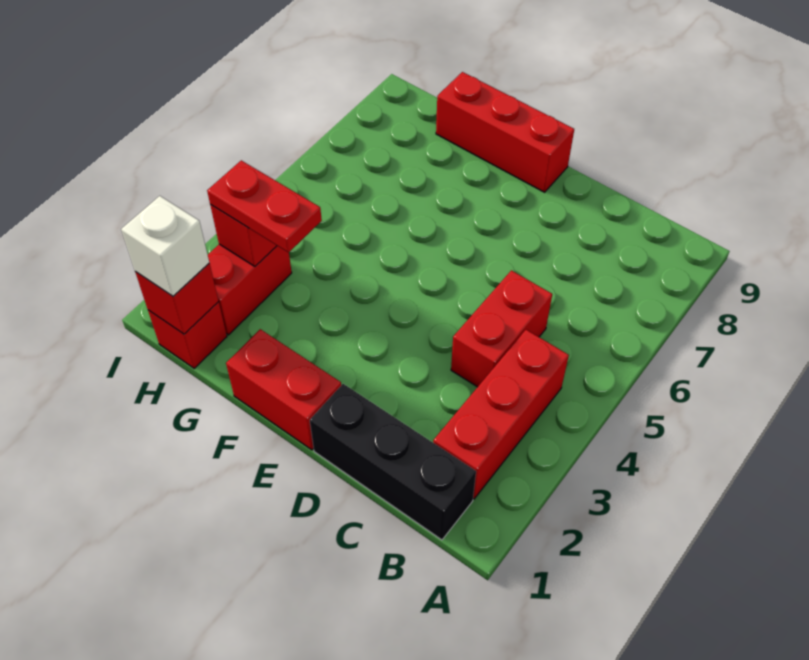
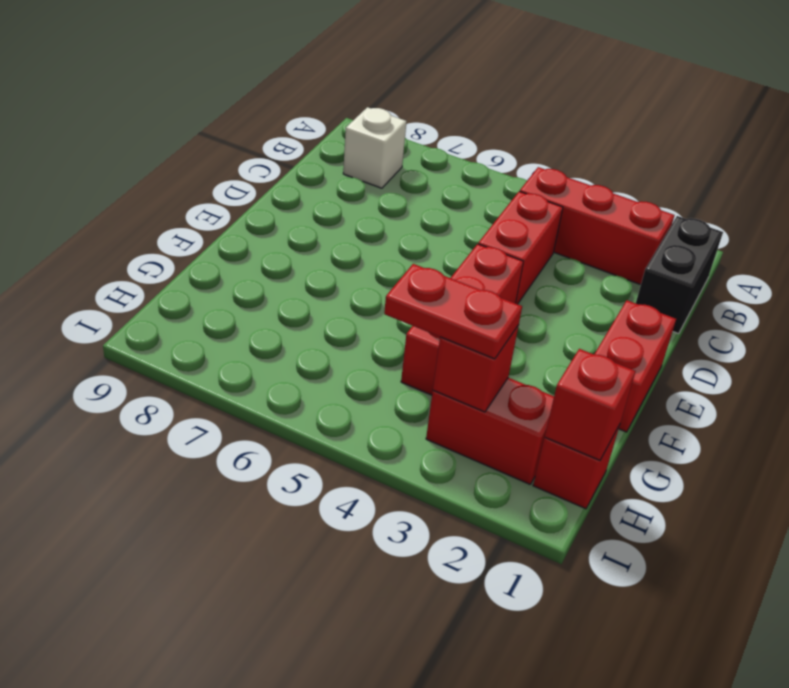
black brick B1:D1 level 1 -> black brick B1:C1 level 1
red brick C4:C5 level 1 -> red brick C4:D4 level 1
red brick E9:G9 level 1 -> red brick E4:G4 level 1
red plate G3:H3 level 3 -> red plate H3:H4 level 3
white brick H1 level 3 -> white brick B8 level 1

